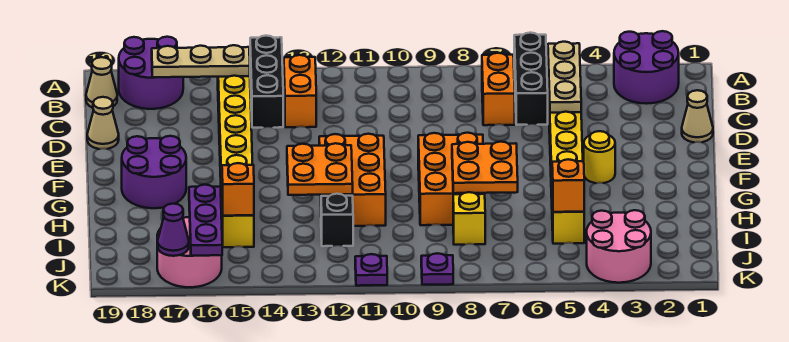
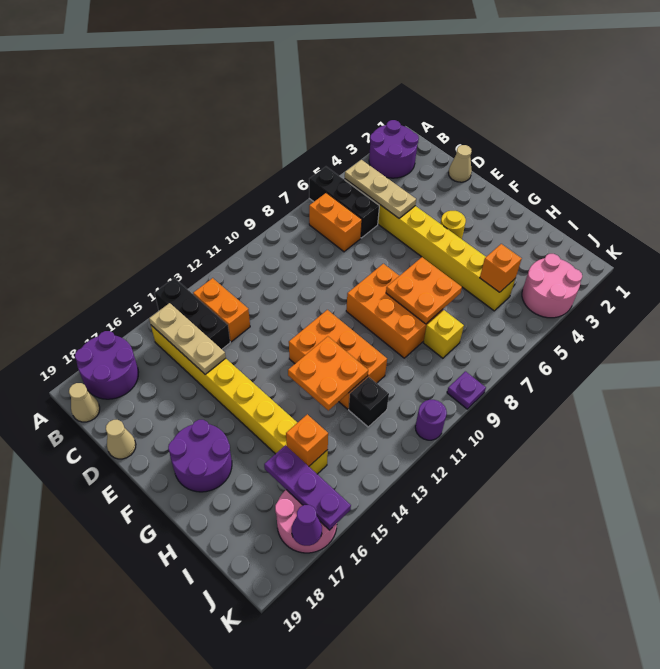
tan plate B15:B17 level 2 -> tan plate B15:D15 level 2
purple plate K11 level 1 -> purple round brick K11 level 1

